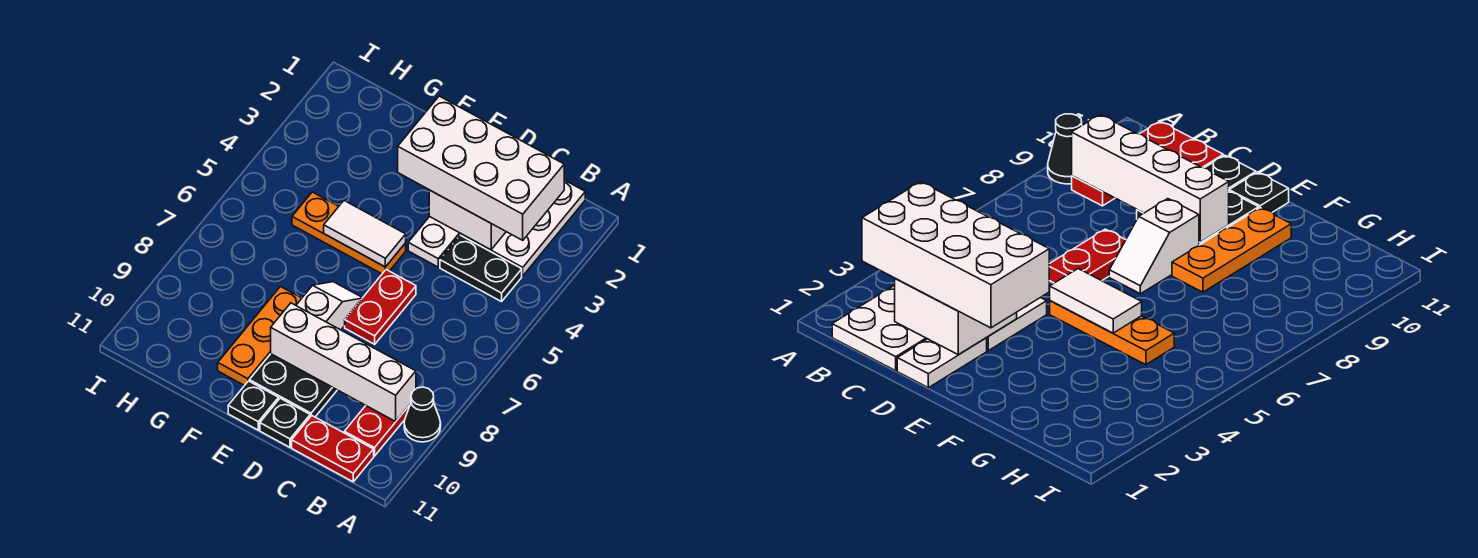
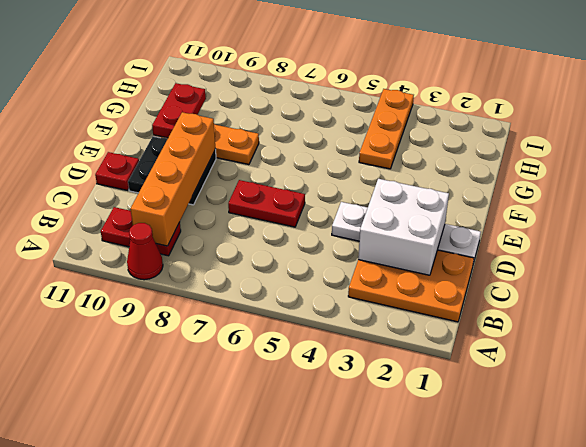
black cone A9 level 1 -> red cone A9 level 1
white plate B1:C3 level 1 -> orange plate B1:C3 level 1
white brick B2:E3 level 3 -> none
black plate B4:C4 level 1 -> none
white brick B9:E9 level 2 -> orange brick B9:E9 level 2
red plate B11:C11 level 1 -> red plate F10:G10 level 2
black plate D11 level 1 -> red plate D11 level 1
orange plate E5:G5 level 1 -> orange plate G4:I4 level 1
white tile E5:F5 level 2 -> none
white slope E7:E8 level 1 top 8 -> none
black plate E11 level 1 -> none

